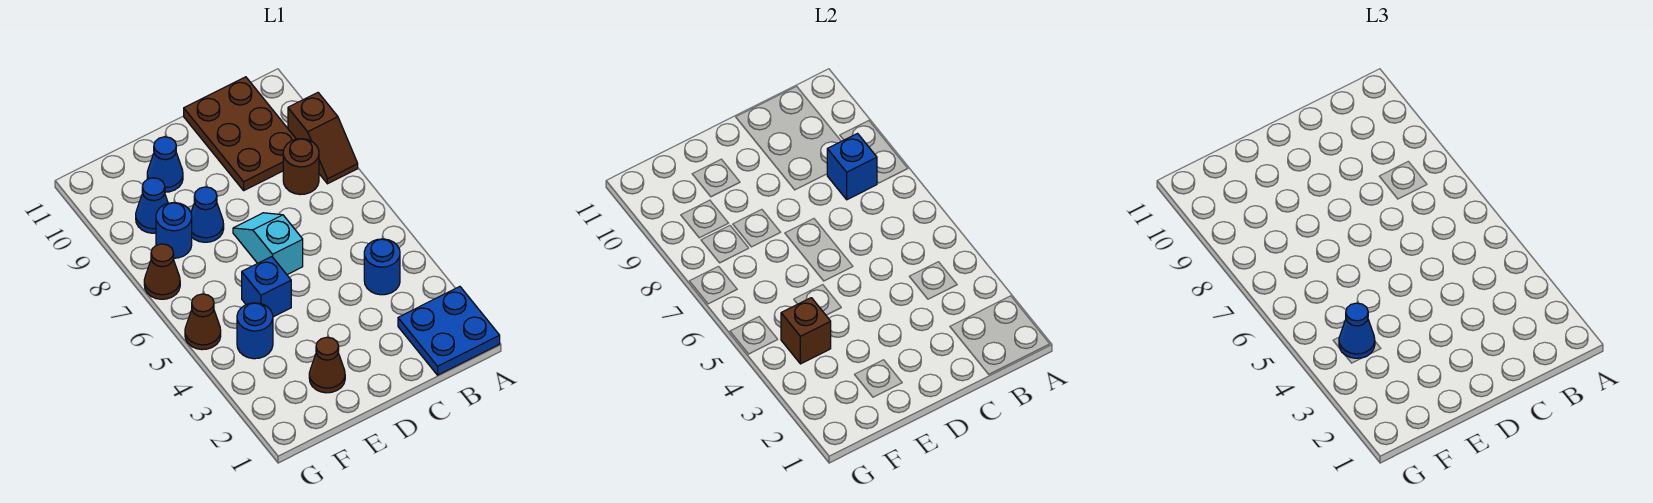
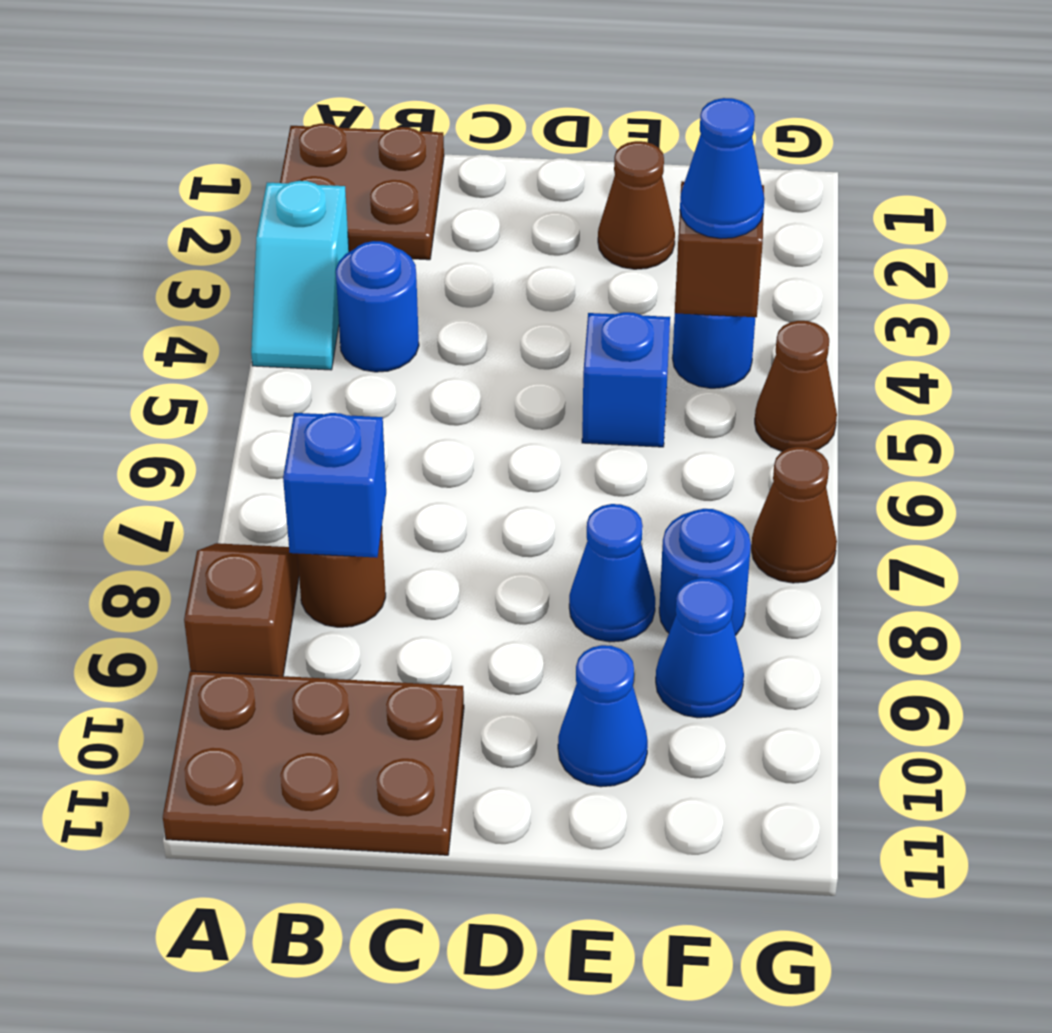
blue plate A1:B2 level 1 -> brown plate A1:B2 level 1
brown plate B9:C11 level 1 -> brown plate A10:C11 level 1
cyan slope D6:D7 level 1 top 6 -> cyan slope A3:A4 level 1 top 3

